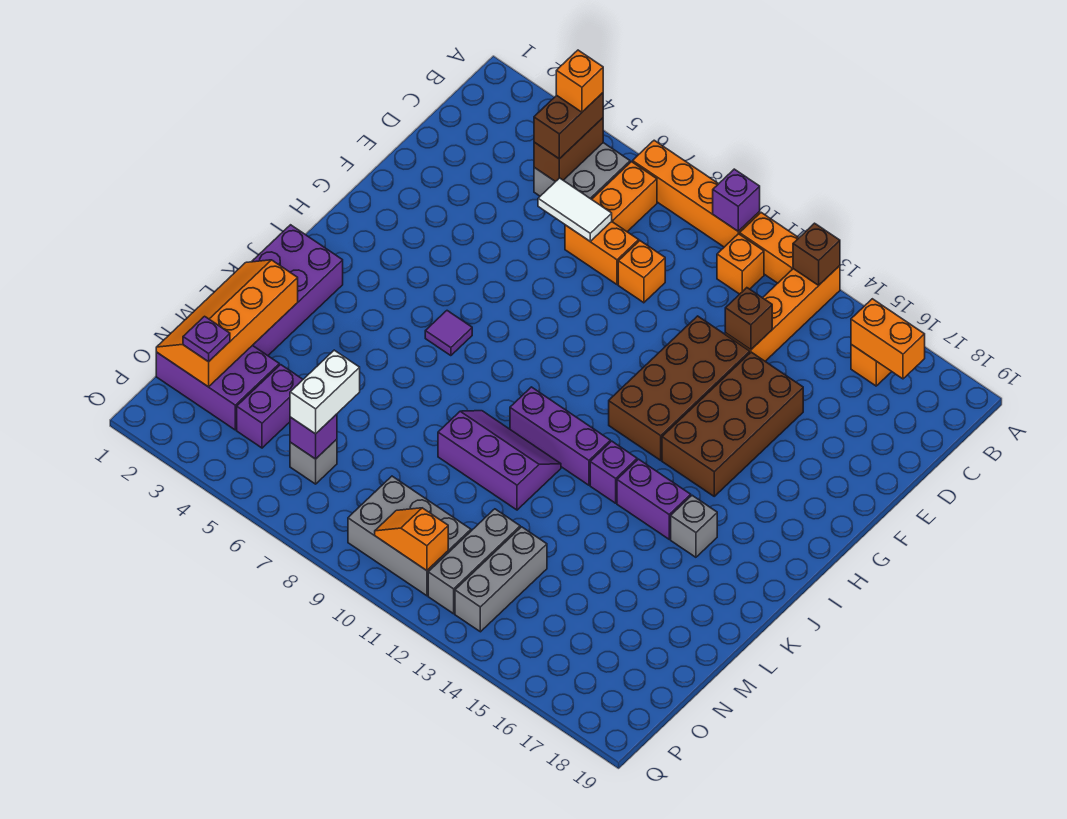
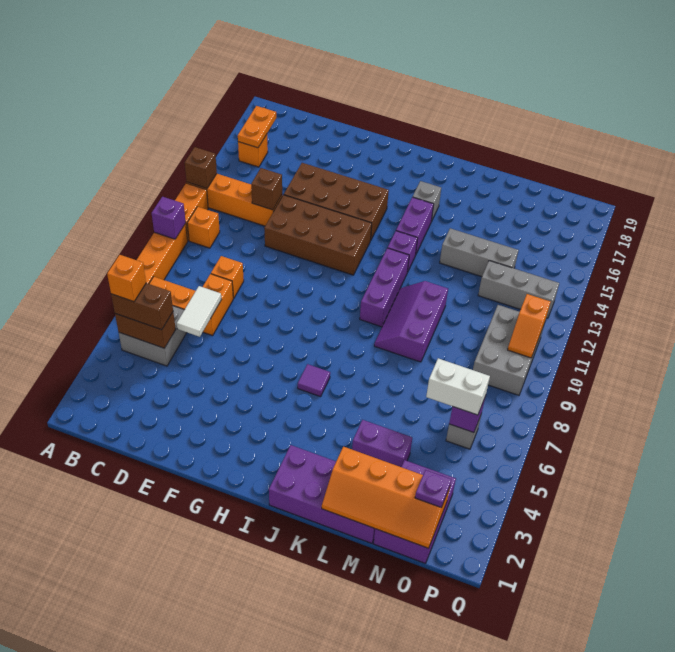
orange brick B16:B17 level 2 -> orange plate B16:B17 level 2
purple brick N4:O4 level 1 -> purple brick L4:M4 level 1
grey brick N12:P12 level 1 -> grey brick L14:N14 level 1

